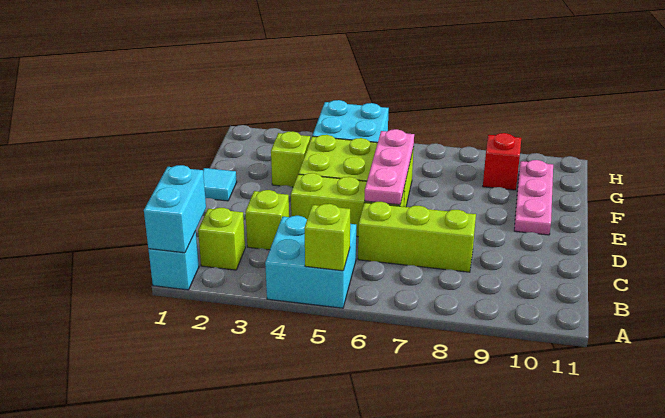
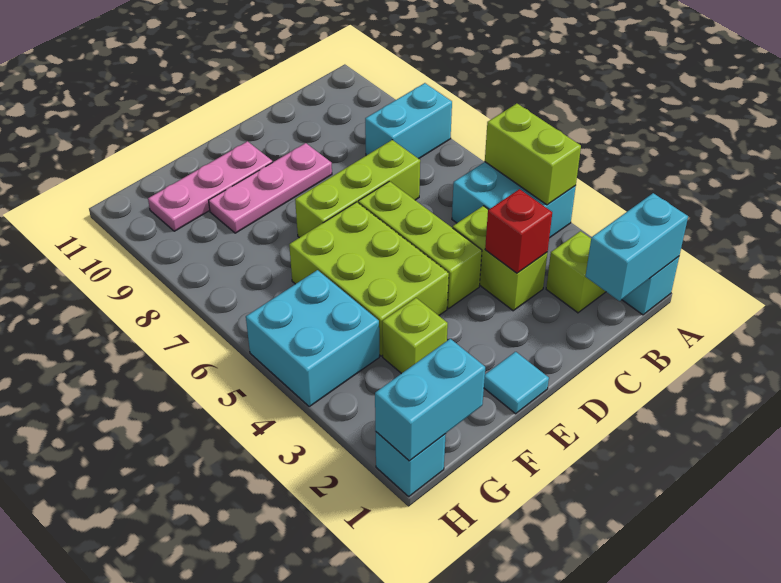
lime brick A5 level 2 -> lime brick A4:A5 level 2
none -> cyan brick A8:B8 level 1
lime brick C3 level 1 -> lime brick C3:C4 level 1
lime brick C6:C8 level 1 -> lime brick C7:E7 level 1
pink plate D6:F6 level 2 -> pink plate D9:F9 level 1
none -> cyan brick G1:H1 level 2
red brick G9 level 1 -> red brick C3 level 2
none -> cyan brick H1 level 1

